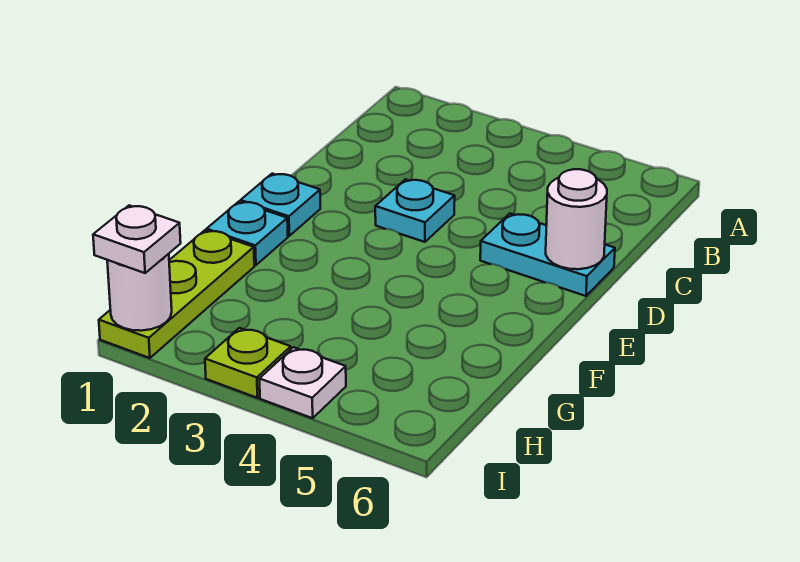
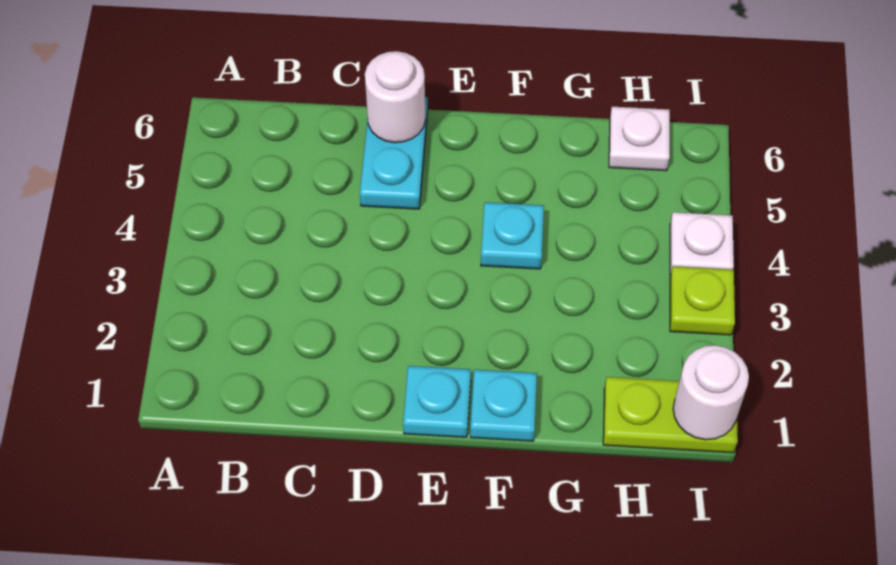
cyan plate D3 level 1 -> cyan plate F4 level 1
lime plate G1:I1 level 1 -> lime plate H1:I1 level 1
white plate I1 level 3 -> white plate H6 level 1

